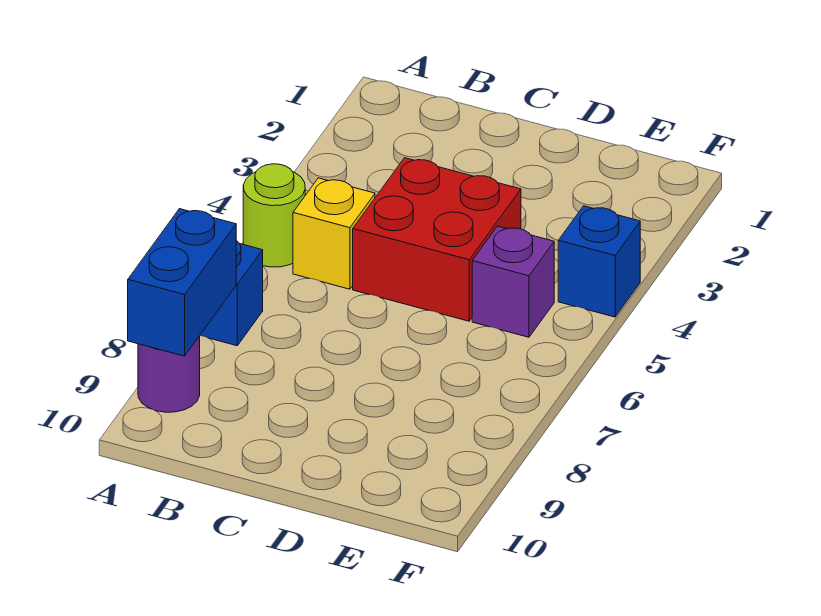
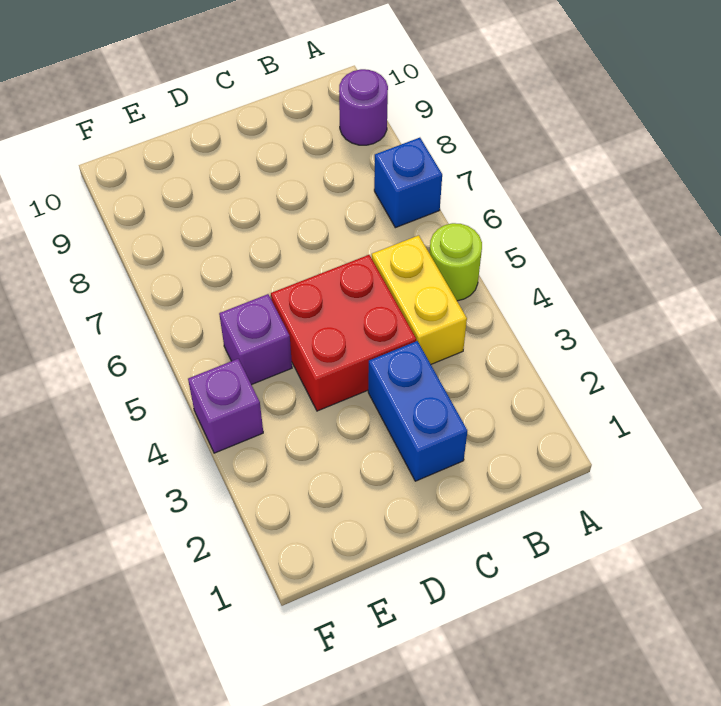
blue brick A8:A9 level 2 -> blue brick C2:C3 level 1
yellow brick B5 level 1 -> yellow brick B4:B5 level 1
blue brick F4 level 1 -> purple brick F4 level 1

